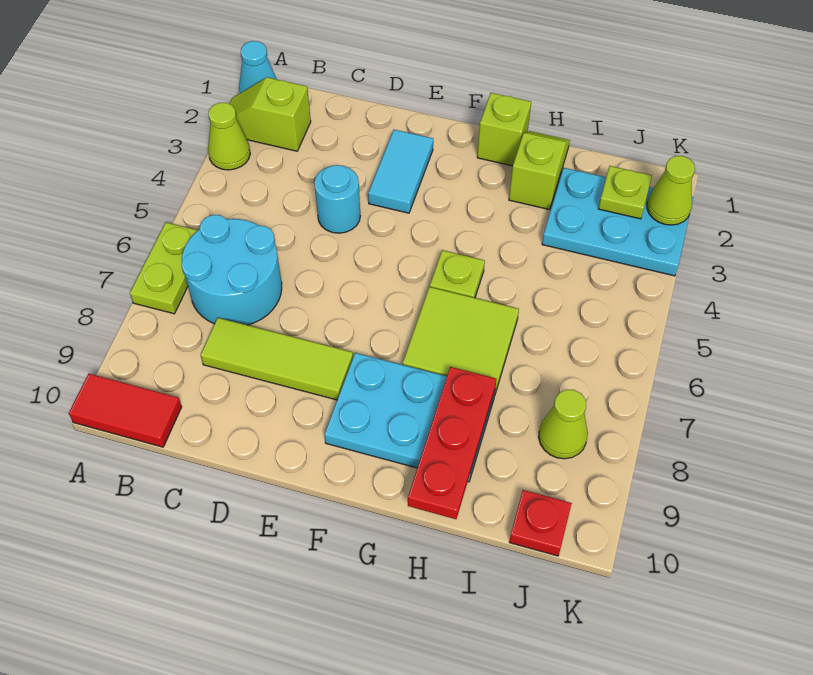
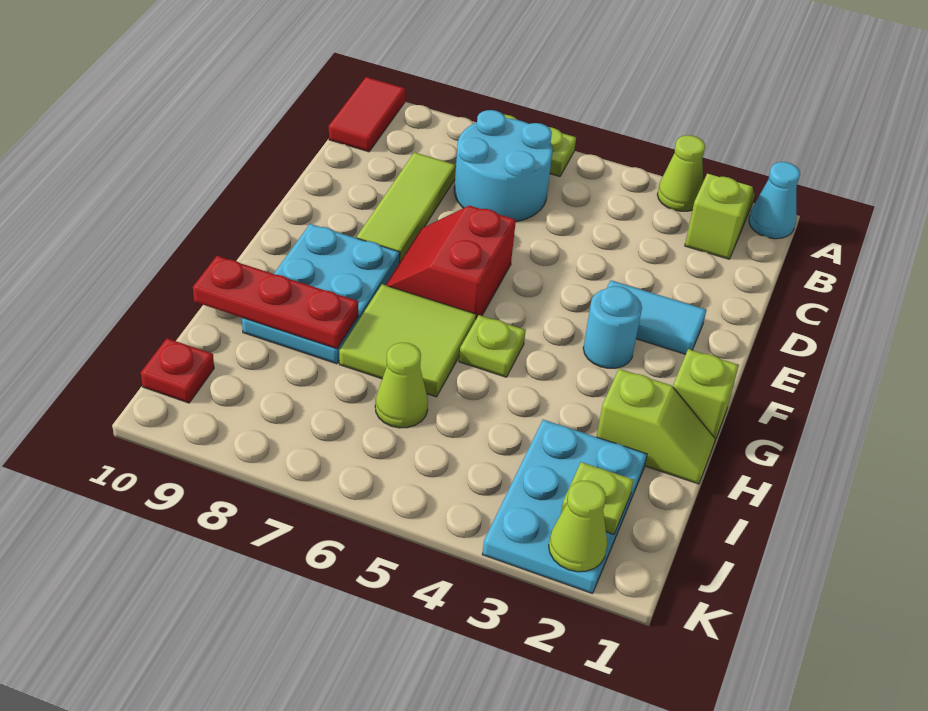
cyan round brick D4 level 1 -> cyan round brick F3 level 1
none -> red slope E6:F7 level 1 top 6
lime cone J8 level 1 -> lime cone I6 level 1

